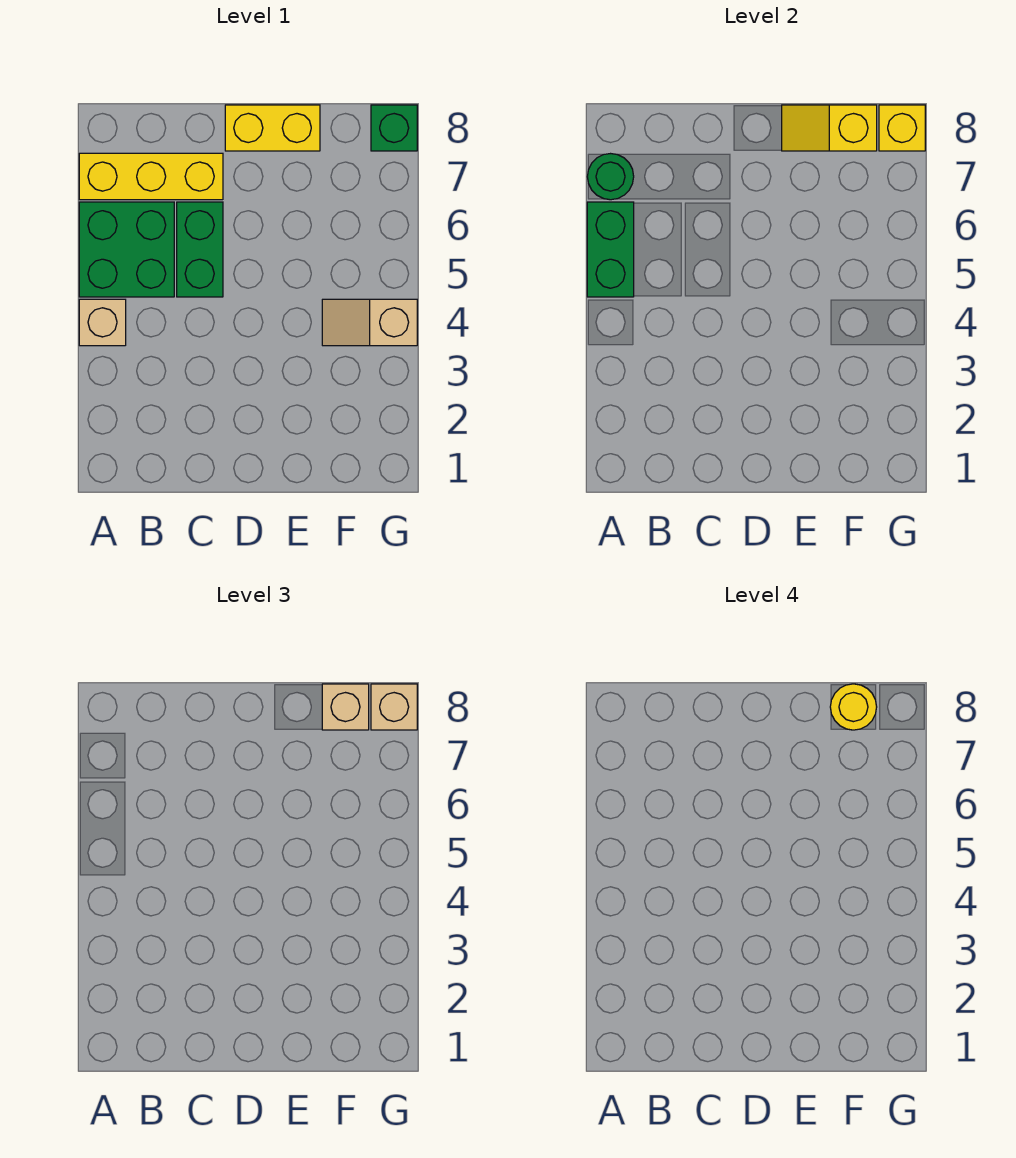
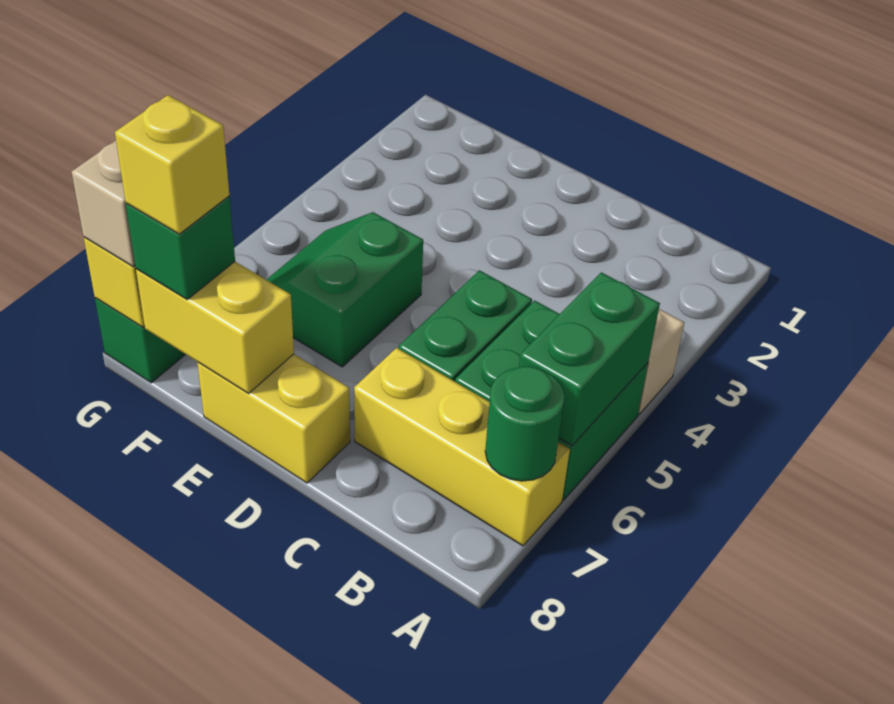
none -> green slope E5:F6 level 1 top E
yellow slope E8:F8 level 2 top F -> yellow brick E8:F8 level 2
tan slope F4:G4 level 1 top G -> none
tan brick F8 level 3 -> green brick F8 level 3
yellow round brick F8 level 4 -> yellow brick F8 level 4

